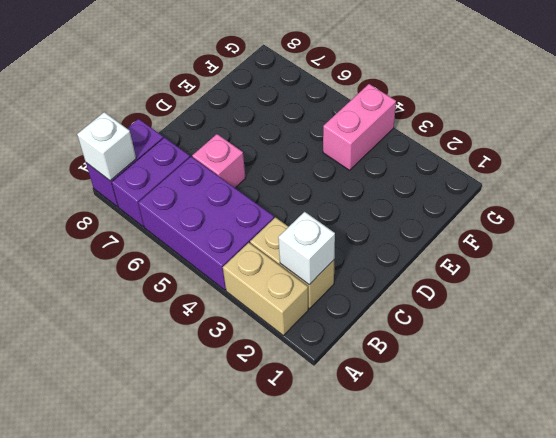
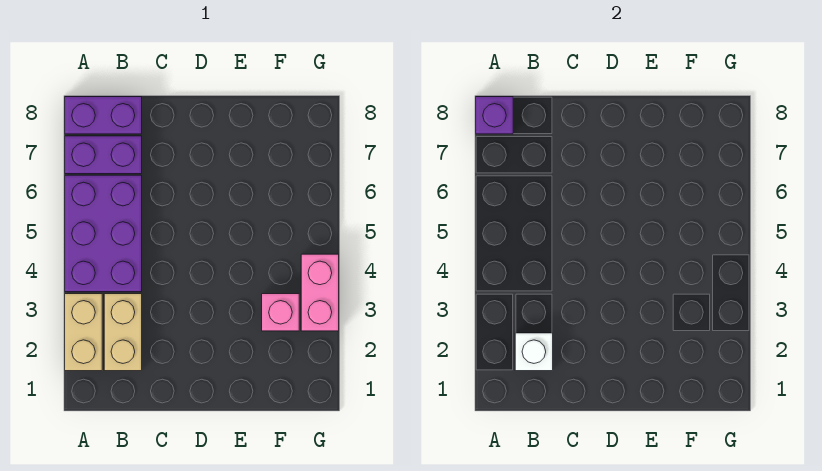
white brick A8 level 2 -> purple brick A8 level 2
pink brick C6 level 1 -> pink brick F3 level 1
pink brick F4:G4 level 1 -> pink brick G3:G4 level 1

